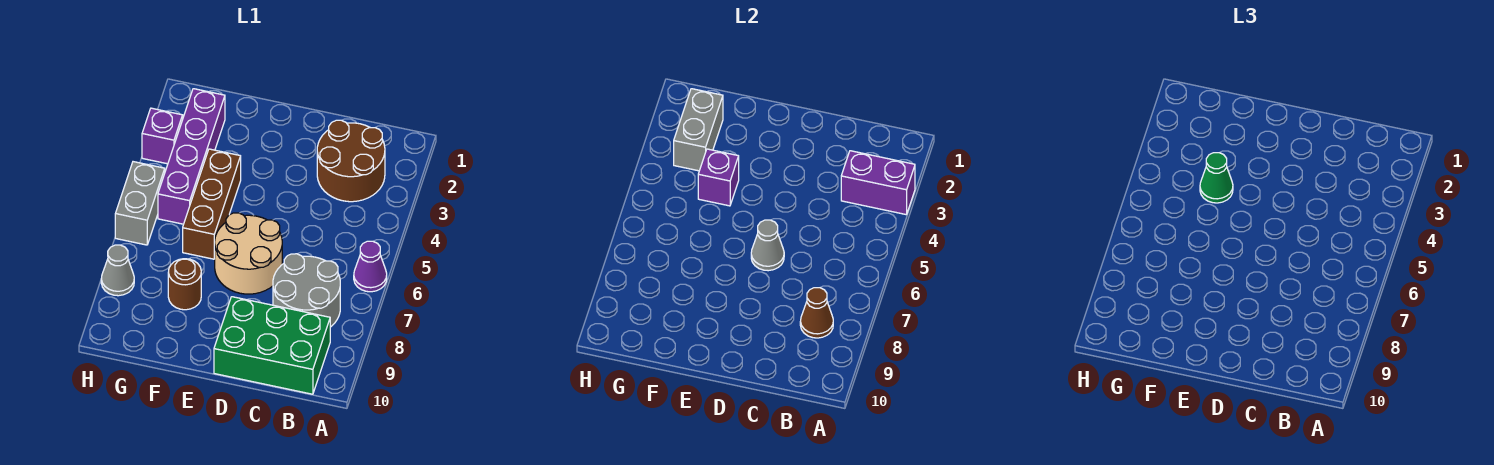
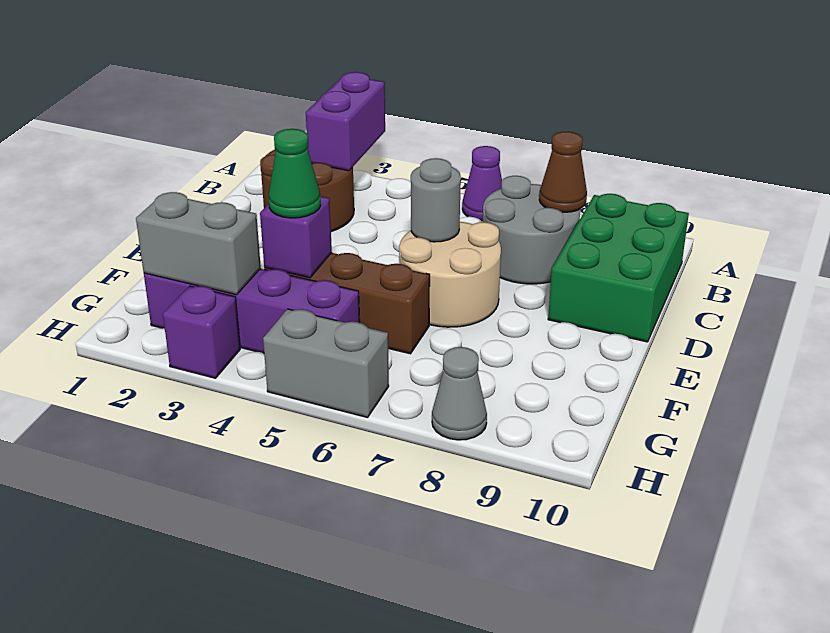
grey cone D6 level 2 -> grey round brick D6 level 2
brown round brick F8 level 1 -> none

